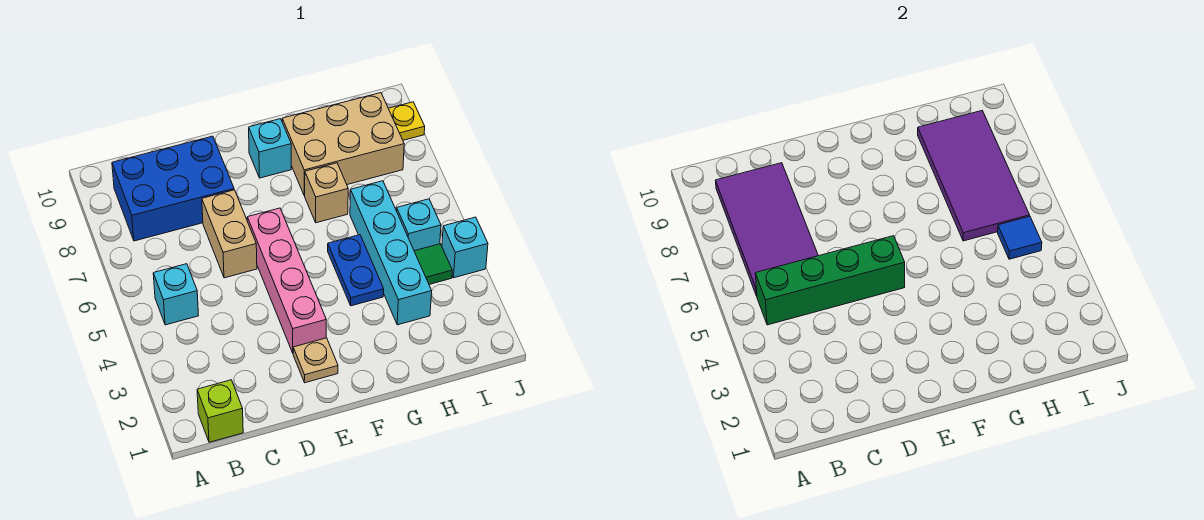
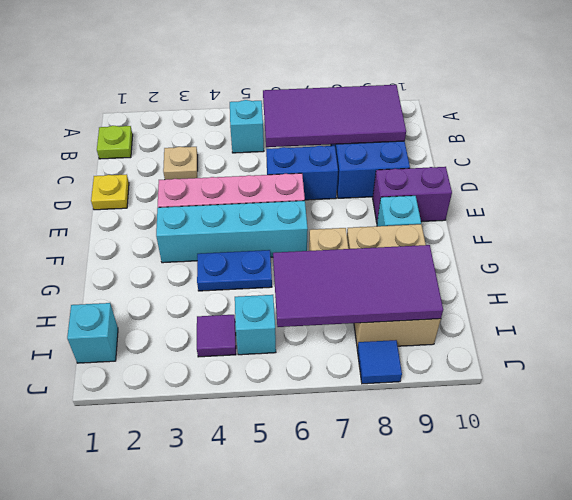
lime brick B1 level 1 -> lime plate B1 level 1
green brick B5:E5 level 2 -> none
tan brick D6:D7 level 1 -> blue brick D6:D7 level 1
tan plate E2 level 1 -> tan plate C3 level 1
none -> purple brick E9:E10 level 1
cyan brick H3:H6 level 1 -> cyan brick F3:F6 level 1
green tile I4 level 1 -> purple tile I4 level 1
blue tile I5 level 2 -> blue tile J8 level 1
cyan brick J4 level 1 -> cyan brick I1 level 1
yellow plate J9 level 1 -> yellow plate D1 level 1

